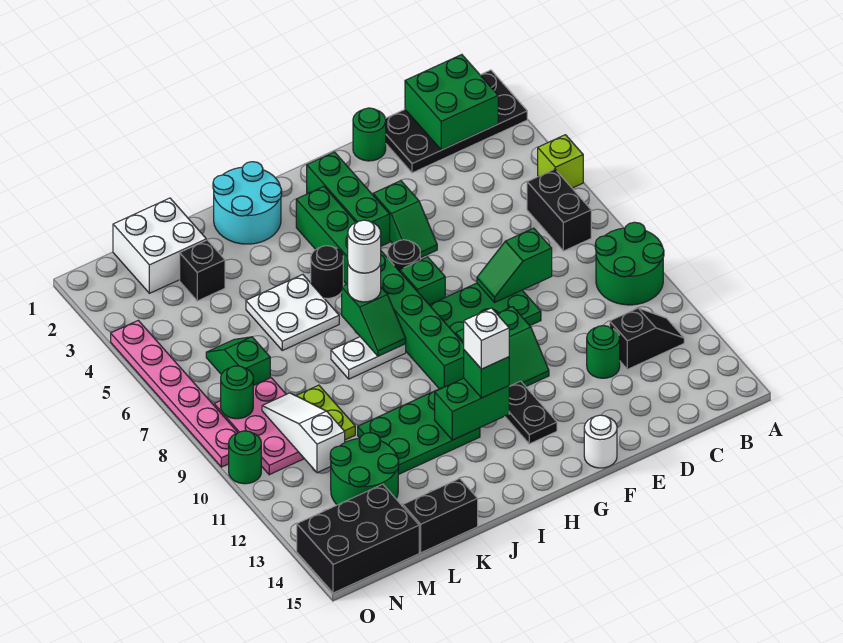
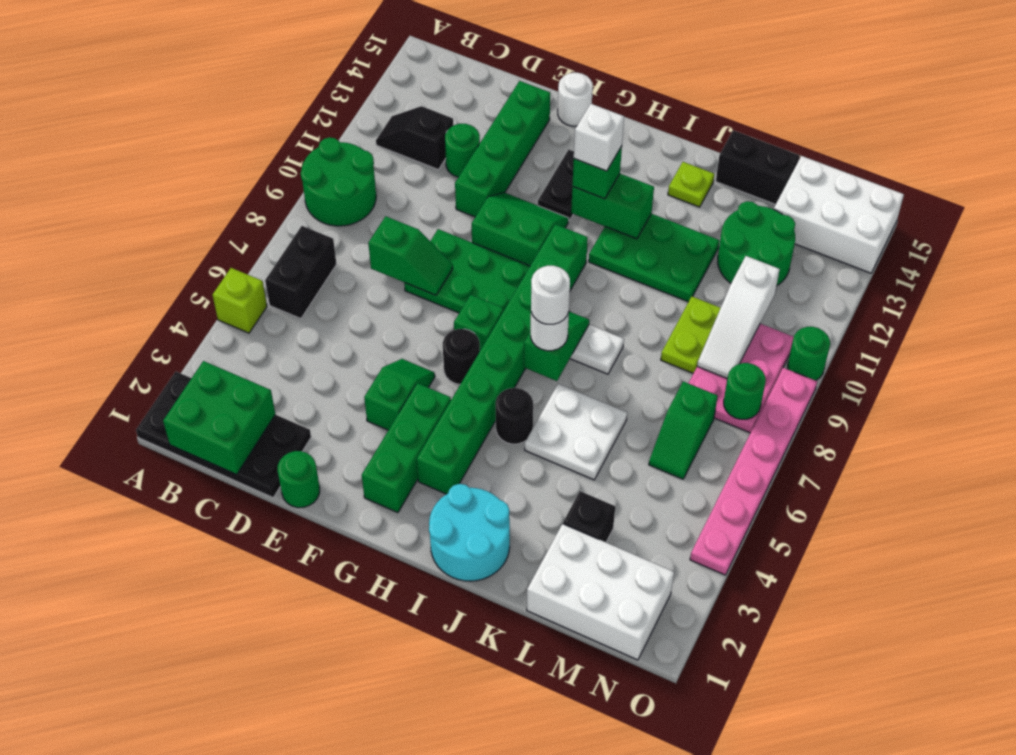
none -> green brick E11:E14 level 1
none -> lime plate J14 level 1
white brick L1:M2 level 1 -> white brick L1:N2 level 1
black brick M14:O15 level 1 -> white brick M14:O15 level 1

